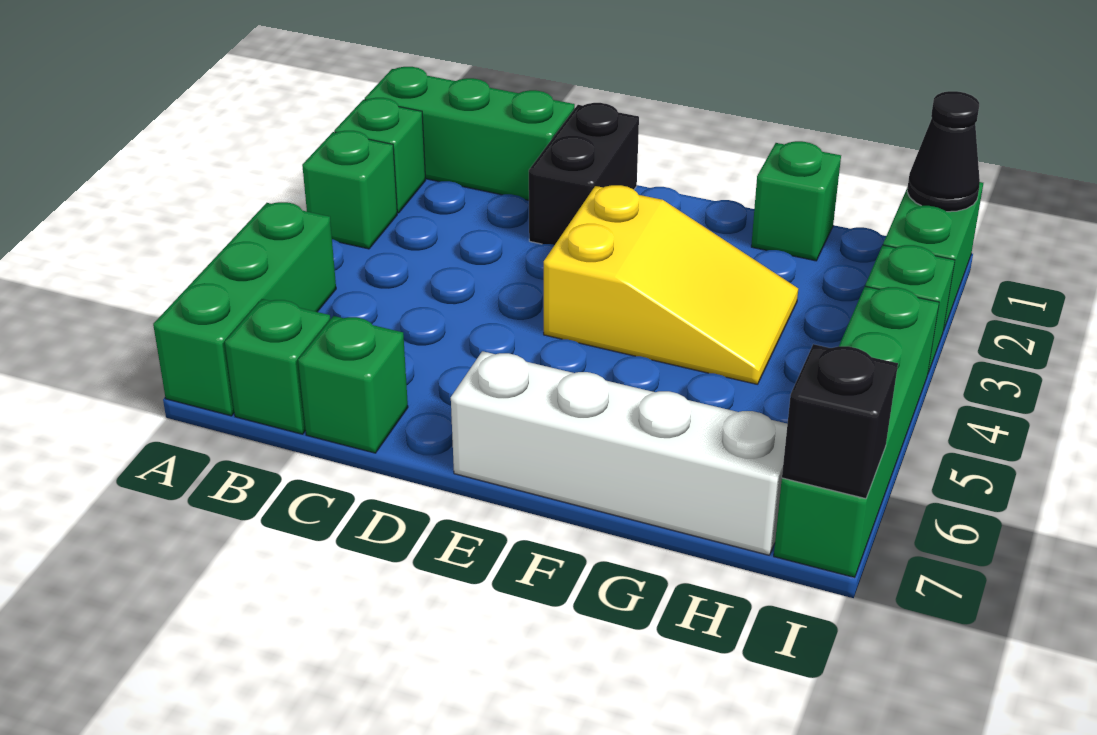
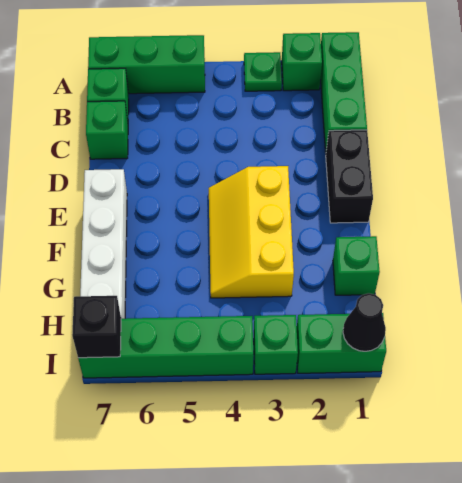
green brick A3 level 1 -> green plate A3 level 1
black brick D1:D2 level 1 -> black brick D1:E1 level 1
yellow slope E3:G4 level 1 top E -> yellow slope E3:G4 level 1 top 3

